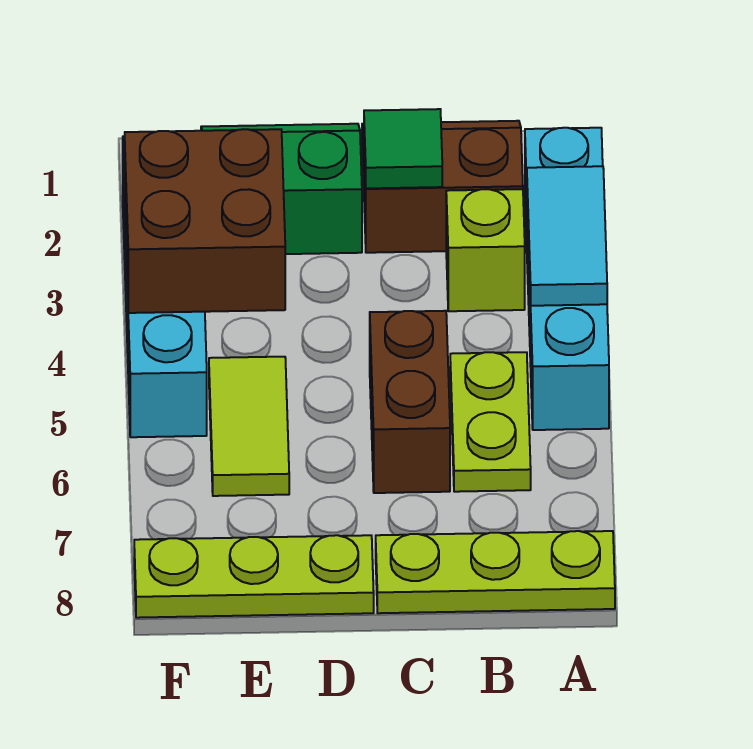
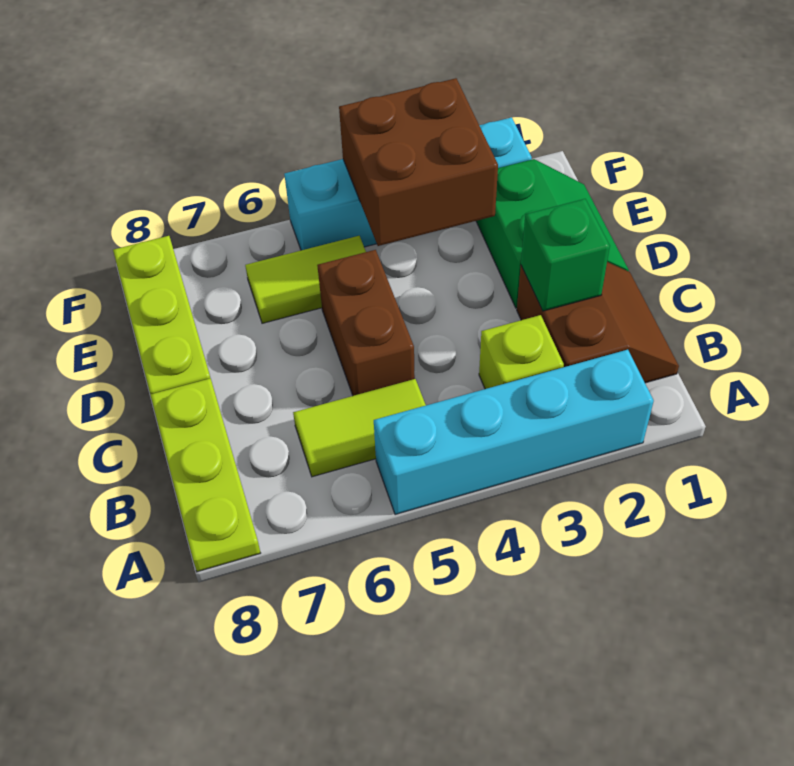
cyan tile A3:A4 level 2 -> none
lime plate B5:B6 level 1 -> lime tile B5:B6 level 1
green tile C2 level 2 -> green brick C2 level 2
brown brick C5:C6 level 1 -> brown brick C5:D5 level 1

